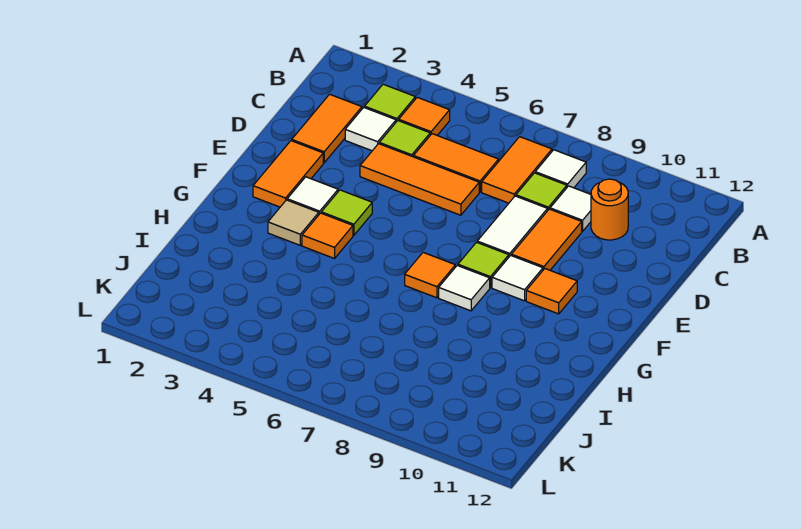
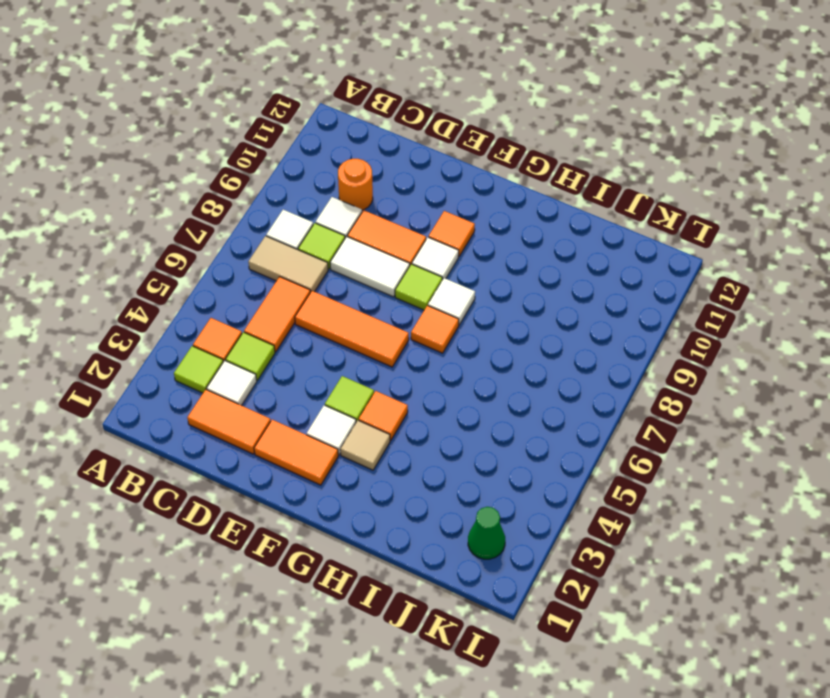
orange tile B7:C7 level 1 -> tan tile B7:C7 level 1
orange tile D4:D6 level 1 -> orange tile D6:F6 level 1
none -> green cone K2 level 1

